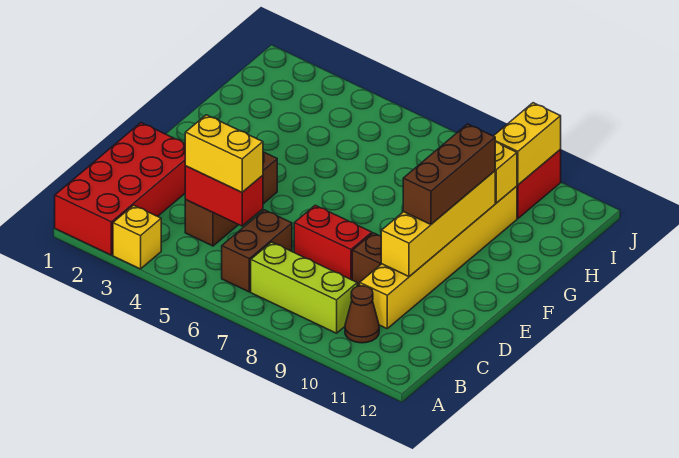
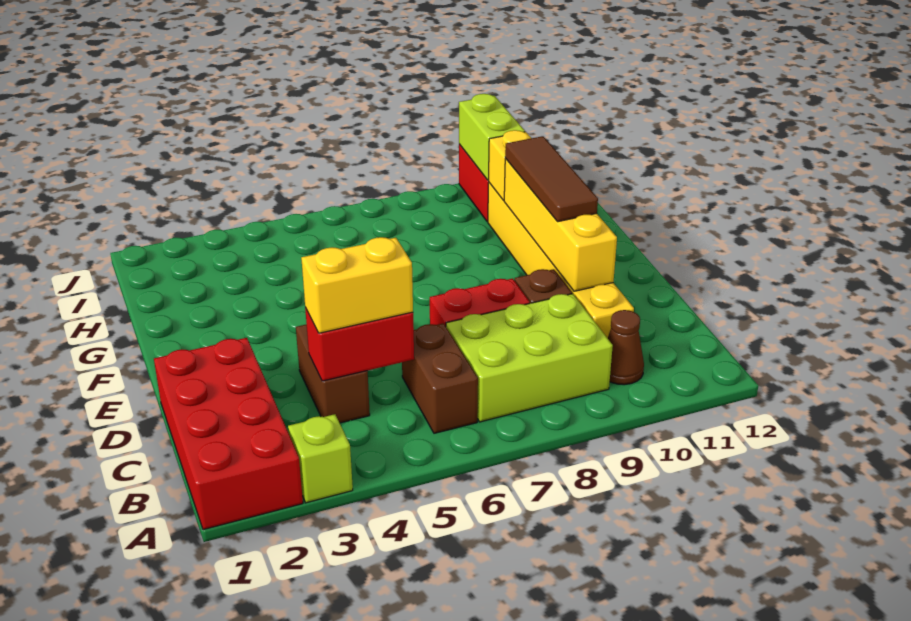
yellow brick A3 level 1 -> lime brick A3 level 1
lime brick B7:B9 level 1 -> lime brick B7:C9 level 1
brown brick C4:E4 level 1 -> brown brick C4:D4 level 1
brown brick E10:G10 level 3 -> brown tile E10:G10 level 3
yellow brick I10:J10 level 2 -> lime brick I10:J10 level 2

